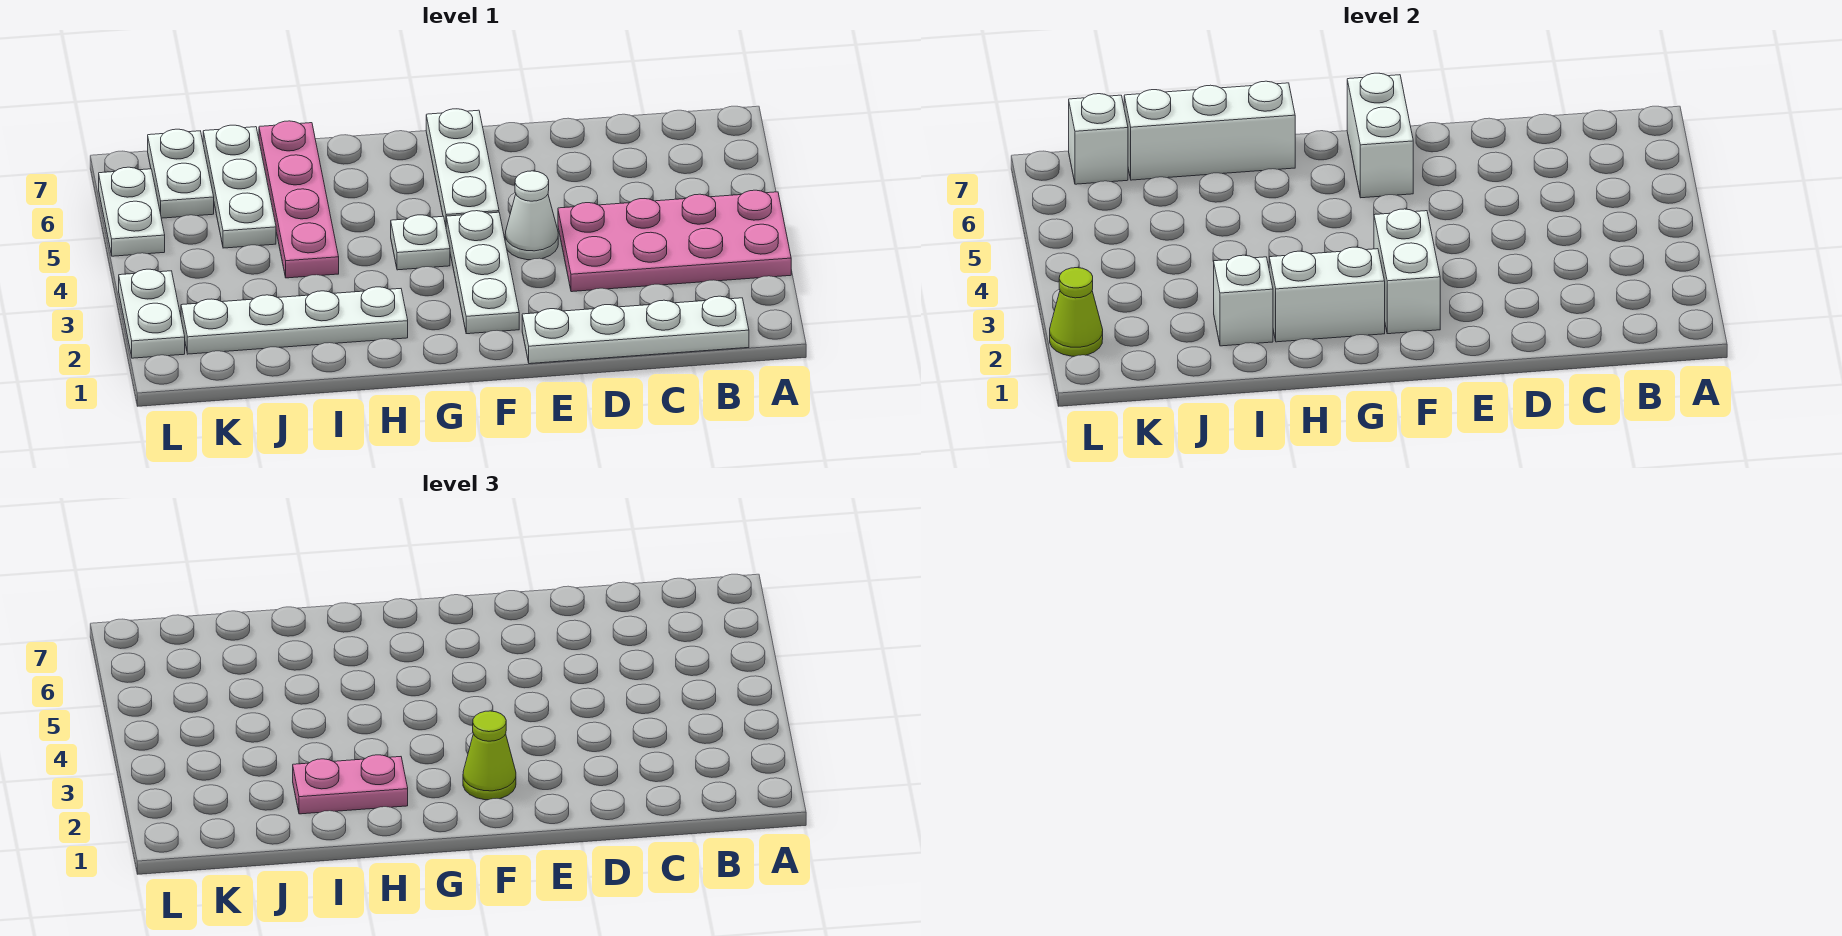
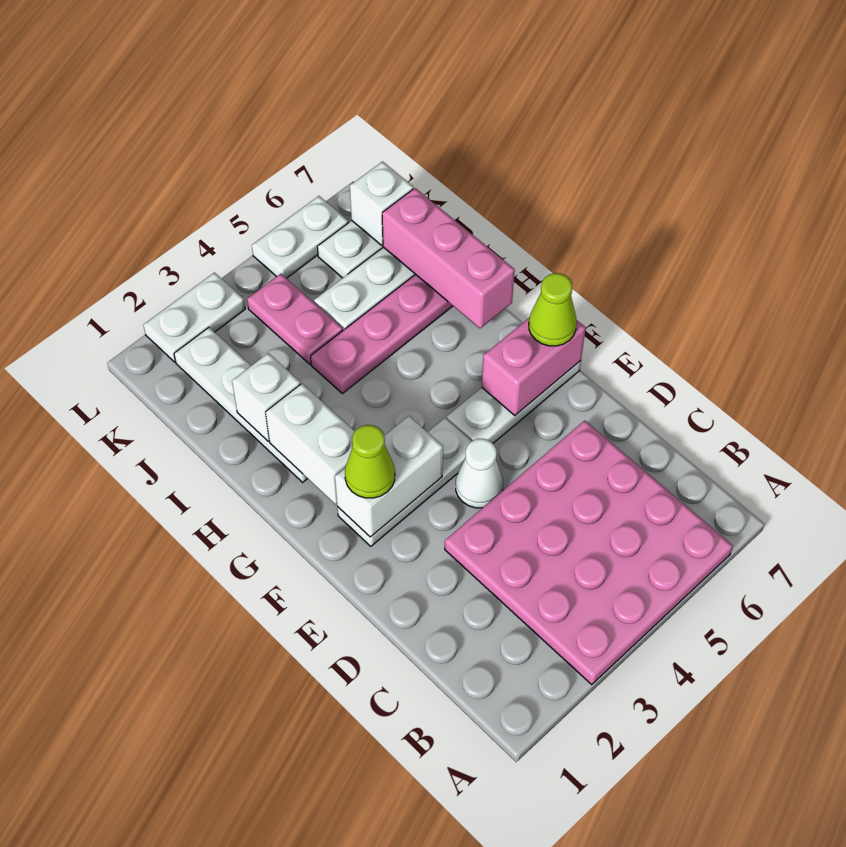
pink plate A3:D4 level 1 -> pink plate A3:D6 level 1
white plate B1:E1 level 1 -> none
white brick F6:F7 level 2 -> pink brick F6:F7 level 2
white plate G4 level 1 -> none
pink plate H2:I2 level 3 -> pink plate J4:K4 level 1
white brick H7:J7 level 2 -> pink brick H7:J7 level 2
lime cone L2 level 2 -> lime cone F7 level 3

